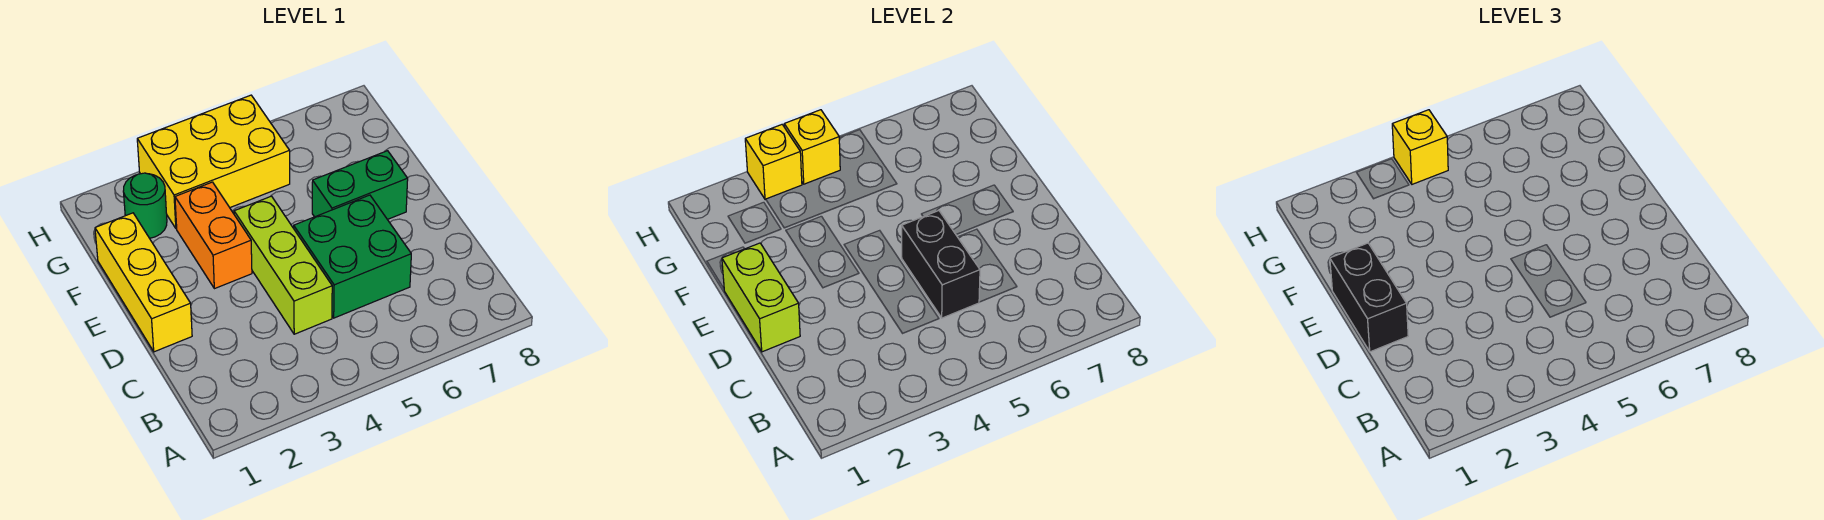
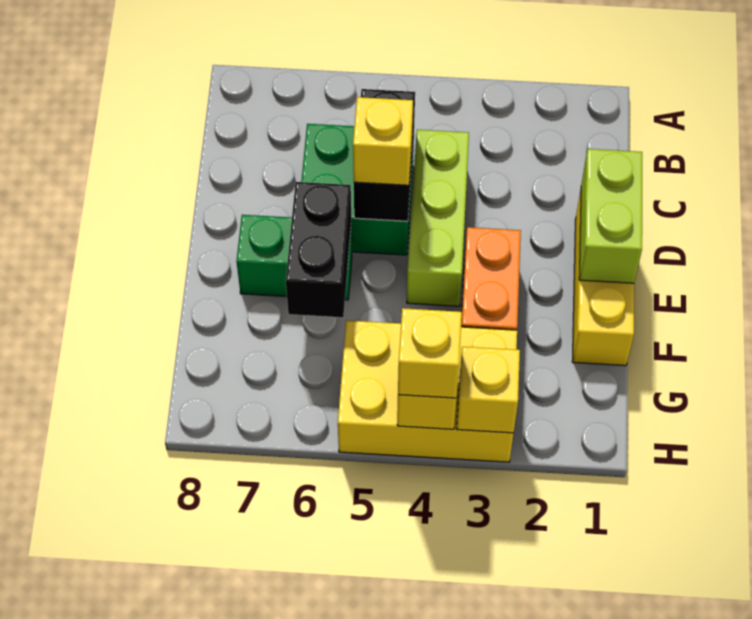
black brick D1:E1 level 3 -> black brick E6:F6 level 2
none -> yellow brick D5 level 3
green round brick G2 level 1 -> none

